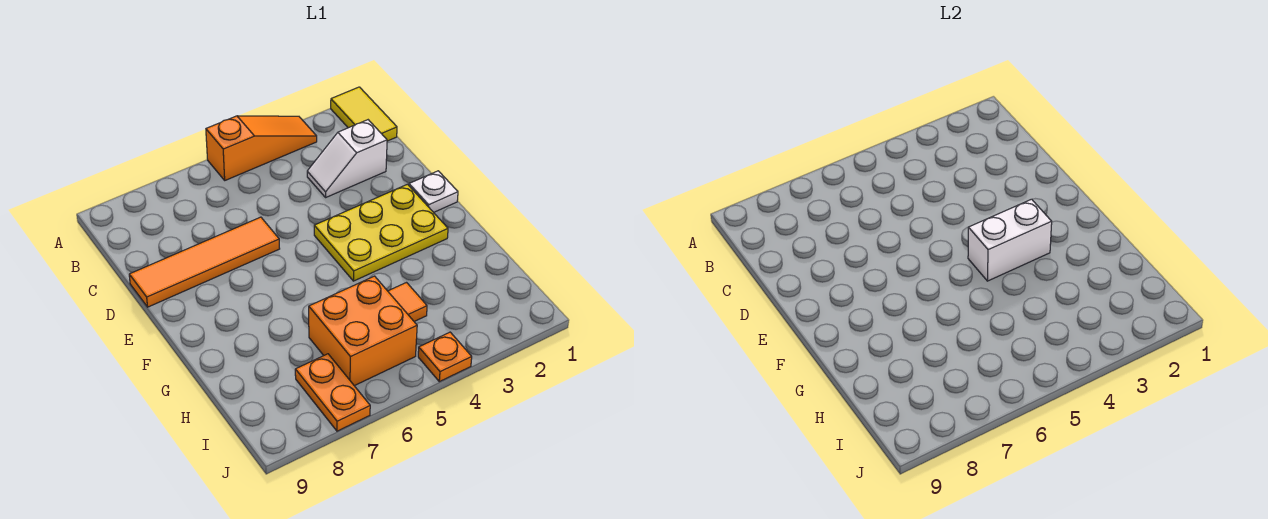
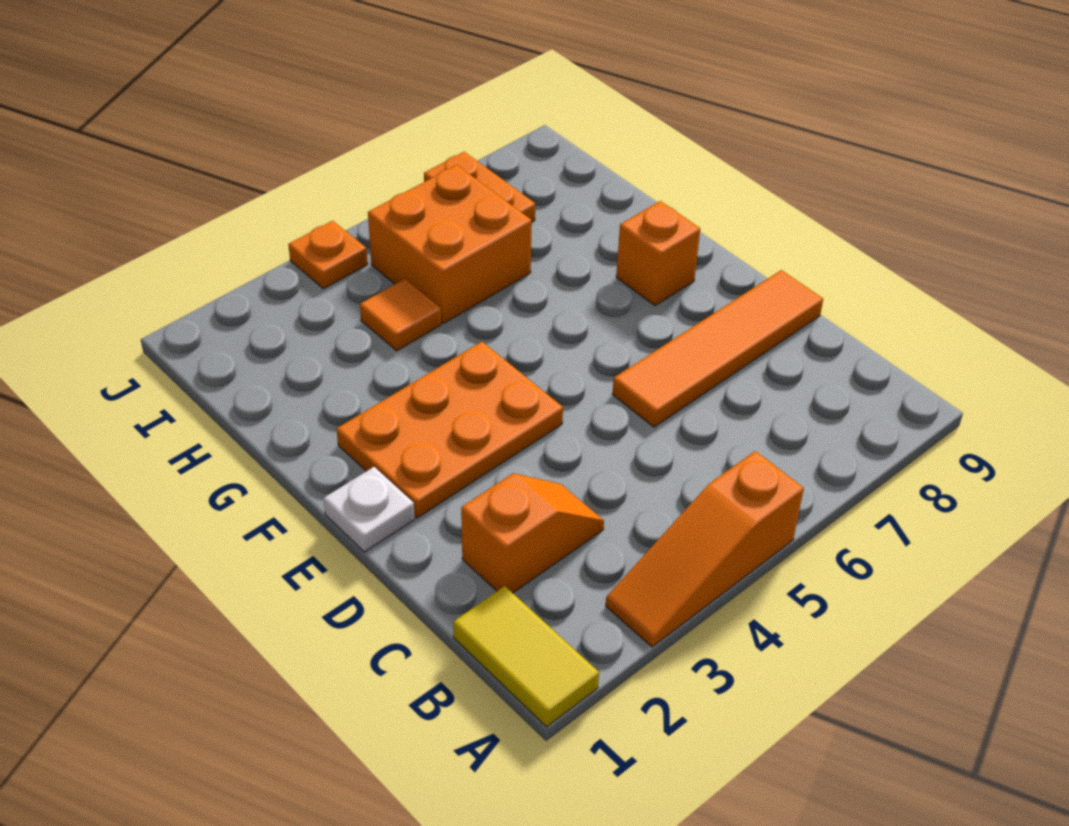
white slope C2:C3 level 1 top 2 -> orange slope C2:C3 level 1 top 2
yellow plate E2:F4 level 1 -> orange plate E2:F4 level 1
white brick F3:F4 level 2 -> none
none -> orange brick F8 level 1

